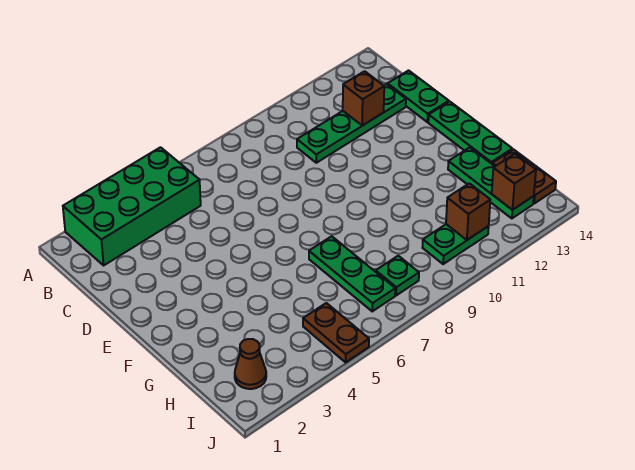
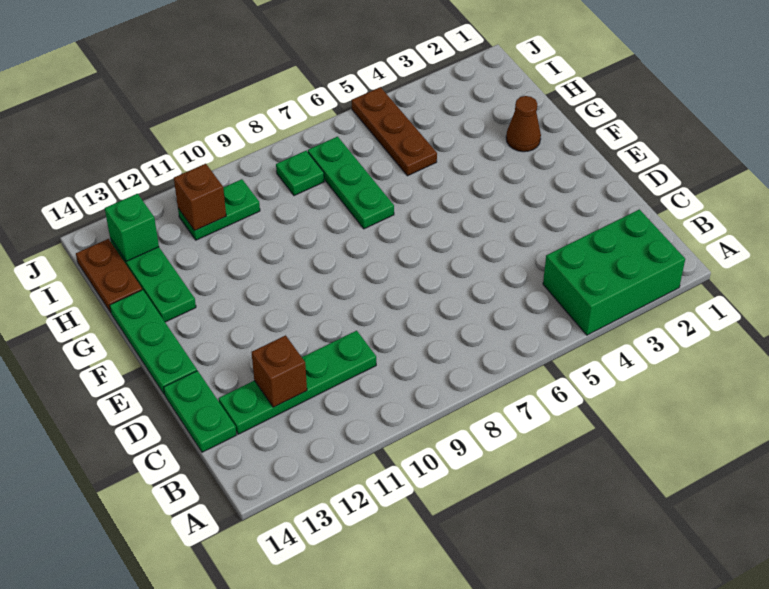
green brick A2:B5 level 1 -> green brick A2:B4 level 1
brown cone I2 level 1 -> brown cone G2 level 1
brown plate I5:J5 level 1 -> brown plate H5:J5 level 1
brown brick I13 level 2 -> green brick I13 level 2

